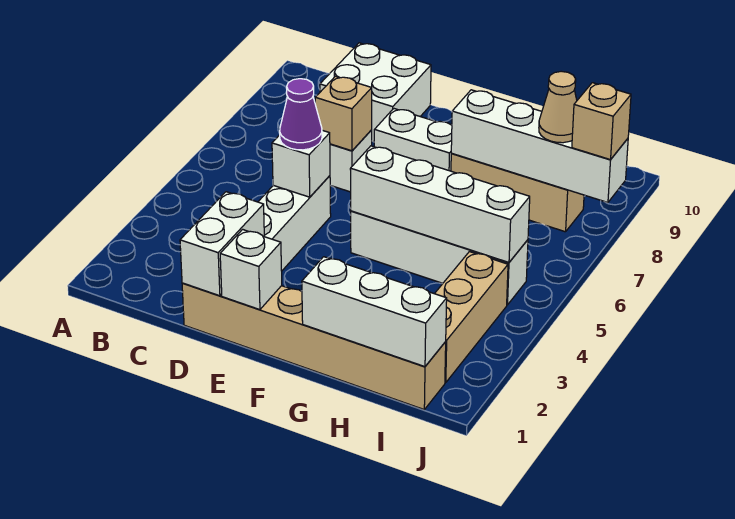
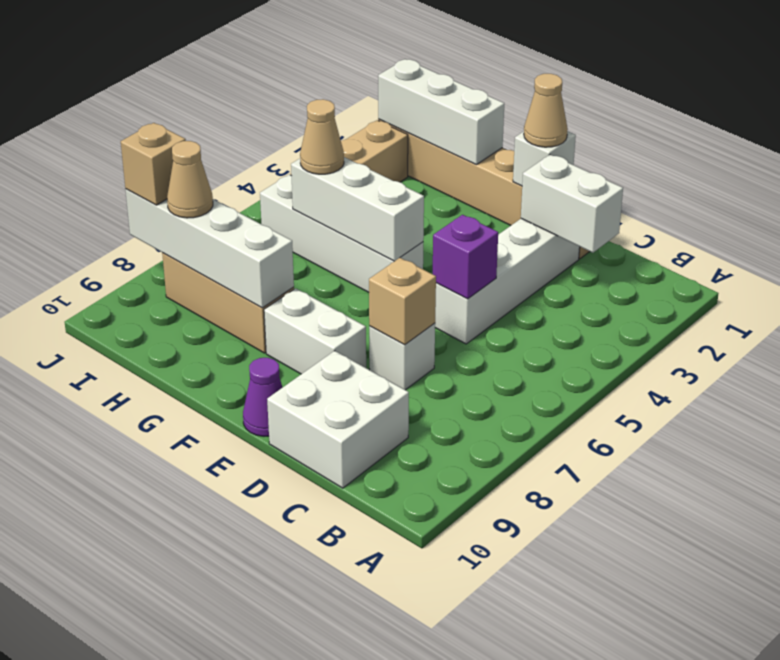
white brick D1:D2 level 2 -> white brick C2:D2 level 2
white brick D5 level 2 -> purple brick D5 level 2
purple cone D5 level 3 -> purple cone E10 level 1
none -> tan cone E1 level 3
white brick F5:I5 level 2 -> white brick F5:H5 level 2
none -> tan cone H5 level 3

